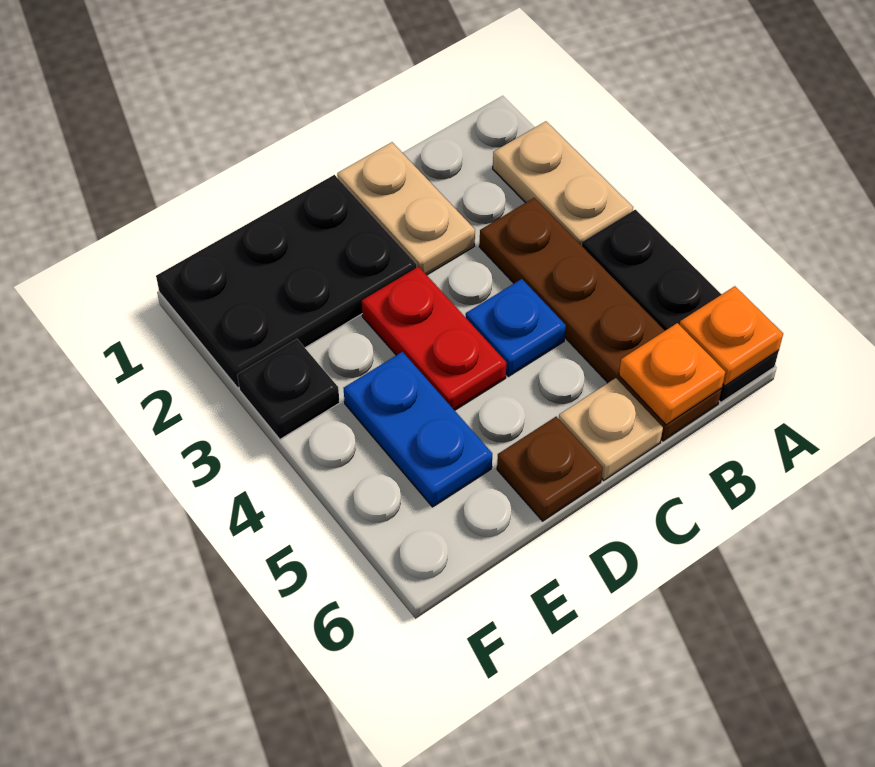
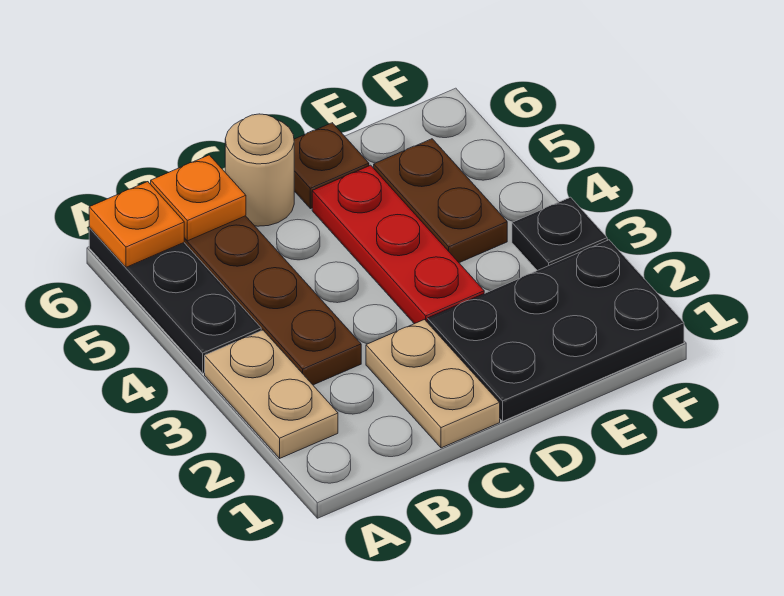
blue plate C4 level 1 -> none
tan plate C6 level 1 -> tan round brick C6 level 1
red plate D3:D4 level 1 -> red plate D3:D5 level 1
blue plate E4:E5 level 1 -> brown plate E4:E5 level 1

